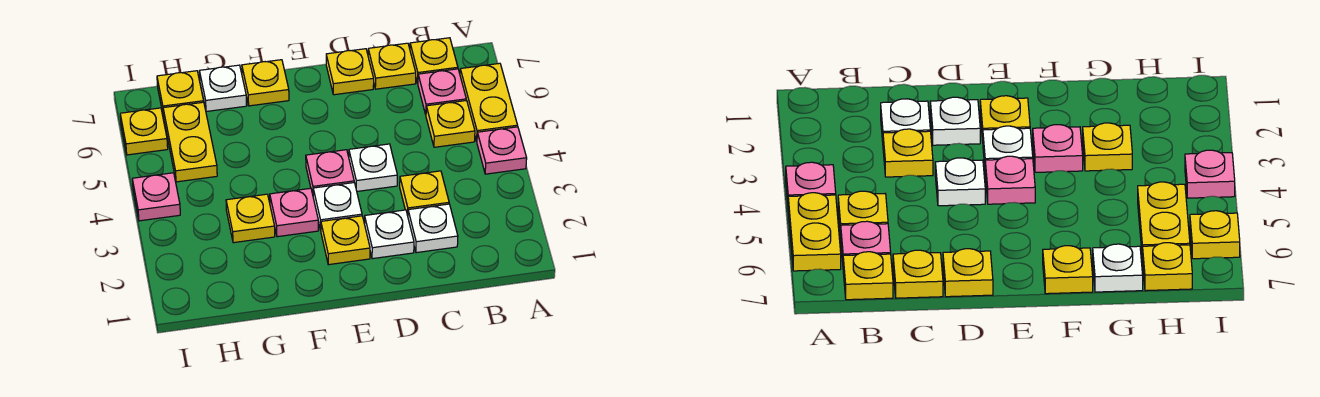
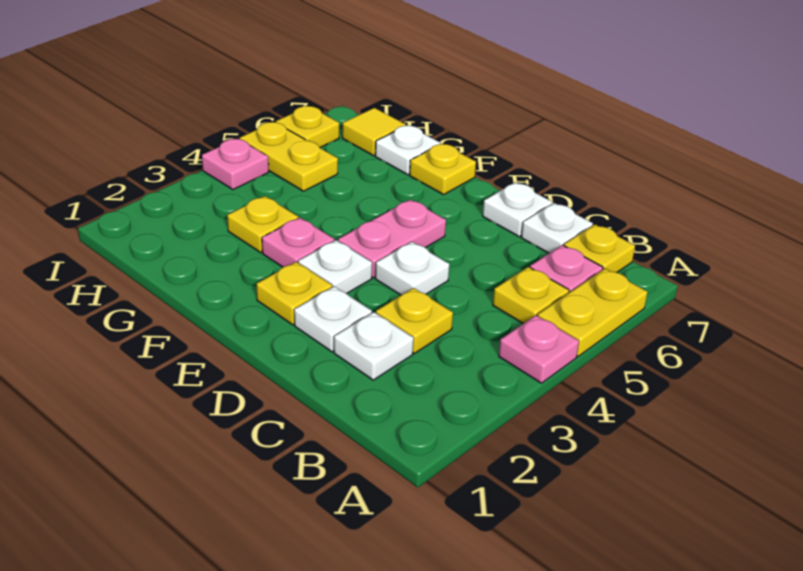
yellow plate C7 level 1 -> white plate C7 level 1
yellow plate D7 level 1 -> white plate D7 level 1
pink plate E4 level 1 -> pink plate E4:E5 level 1
yellow plate H5:H6 level 1 -> yellow plate H5:I5 level 1
yellow plate H7 level 1 -> yellow tile H7 level 1

